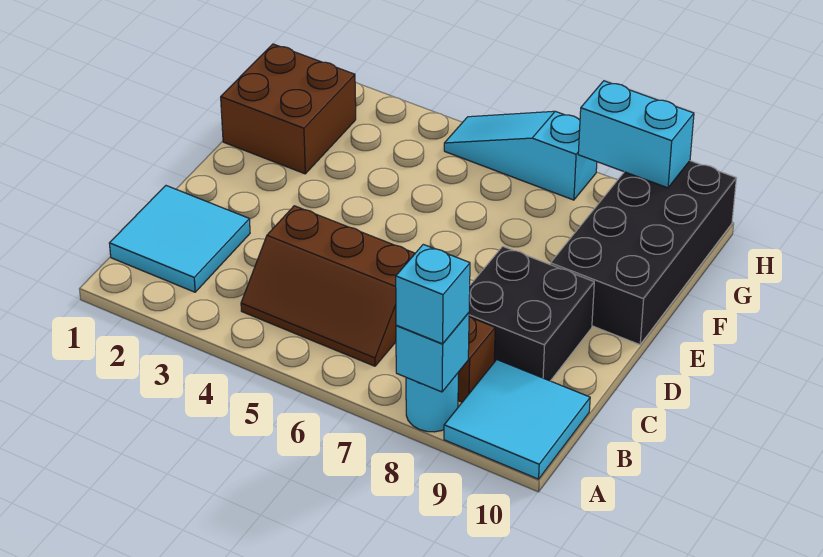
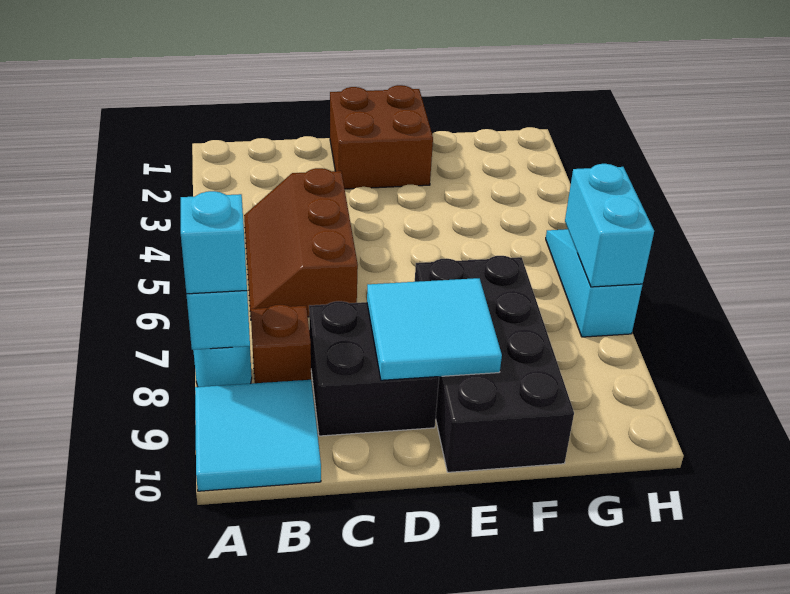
cyan tile B1:C2 level 1 -> cyan tile D8:E9 level 2
black brick E9:H10 level 1 -> black brick E7:F10 level 1
brown brick F1:G2 level 1 -> brown brick D1:E2 level 1
cyan brick H8:H9 level 2 -> cyan brick H6:H7 level 2

